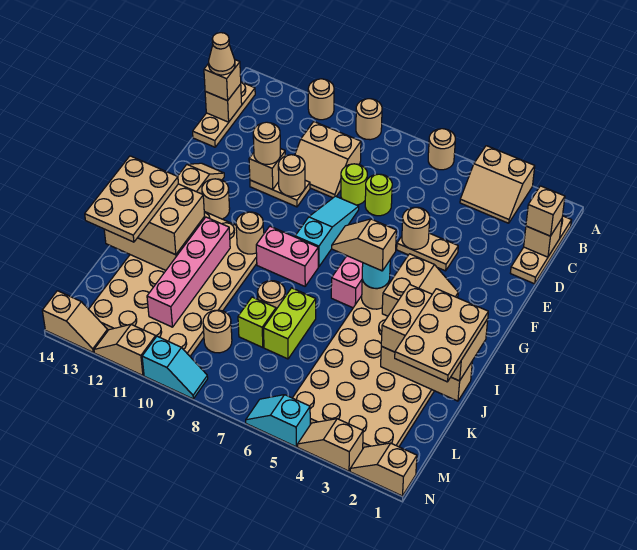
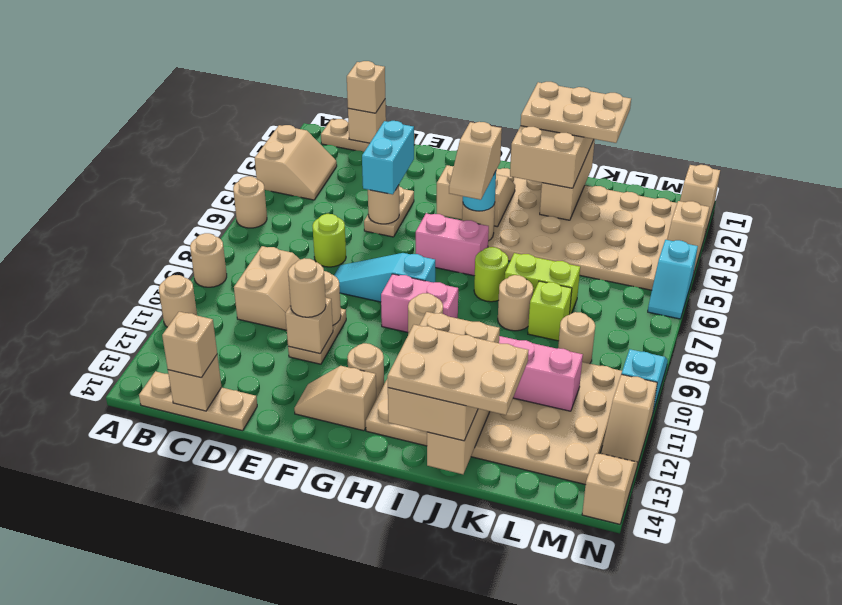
tan cone C14 level 4 -> none
lime round brick D8 level 1 -> lime round brick I7 level 1
none -> cyan brick E4:E5 level 3
pink brick H8:H9 level 1 -> pink brick G9:H9 level 1

